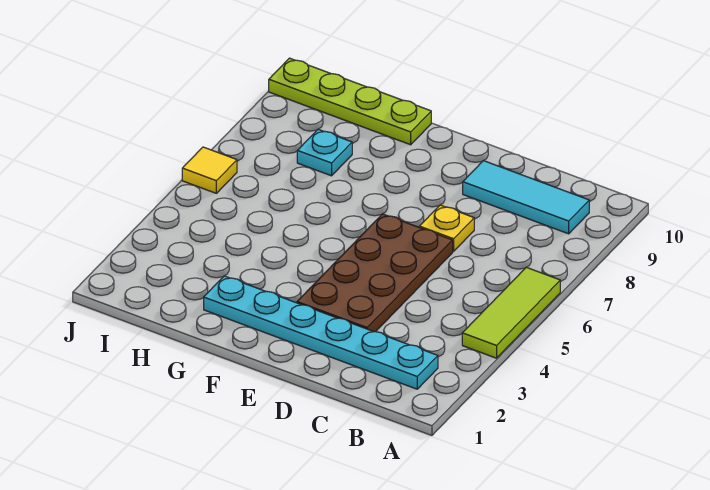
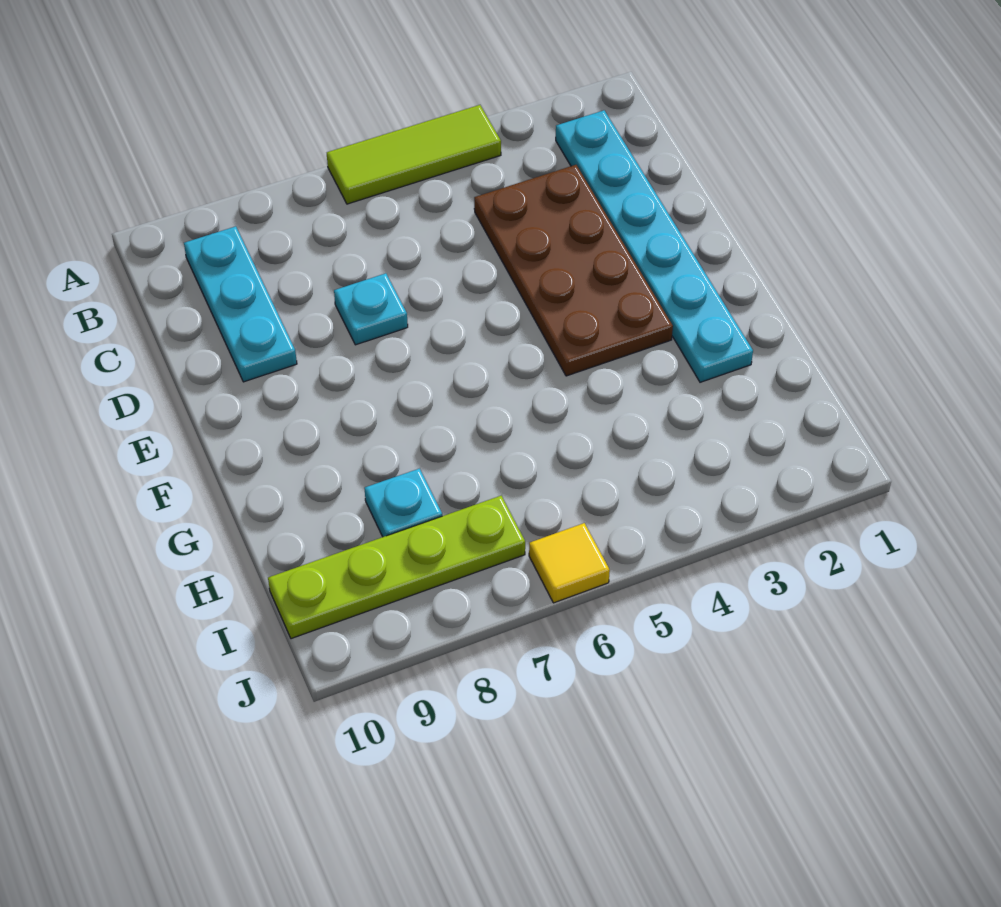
cyan tile B9:D9 level 1 -> cyan plate B9:D9 level 1
brown plate D3:E6 level 1 -> brown plate C3:F4 level 1
yellow plate D7 level 1 -> cyan plate D7 level 1
lime plate G10:J10 level 1 -> lime plate I7:I10 level 1

